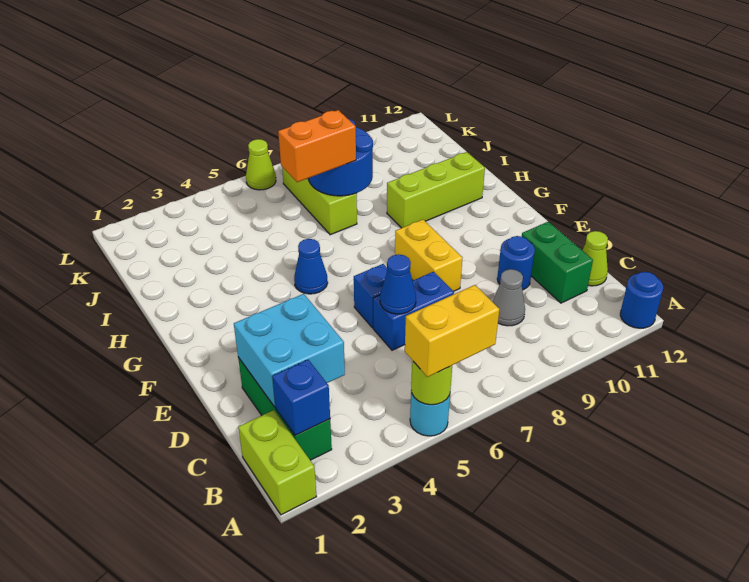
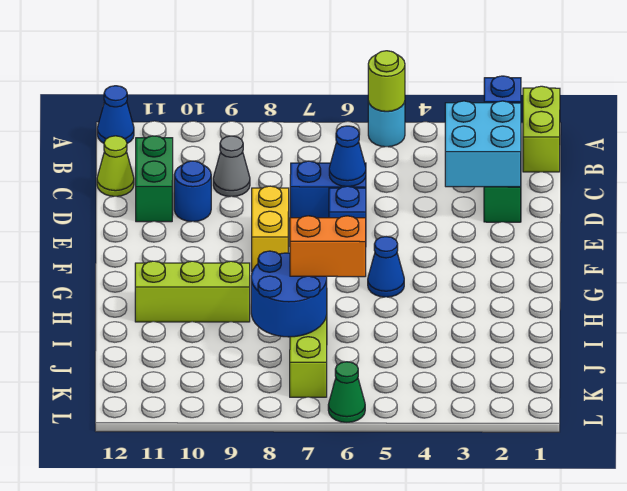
yellow brick A5:A6 level 3 -> none
blue round brick A12 level 1 -> blue cone A12 level 1
lime cone L6 level 1 -> green cone L6 level 1

